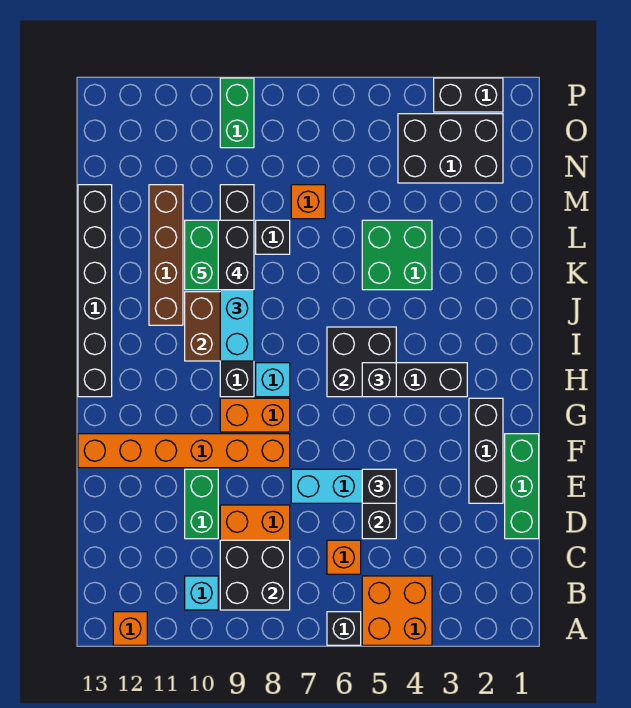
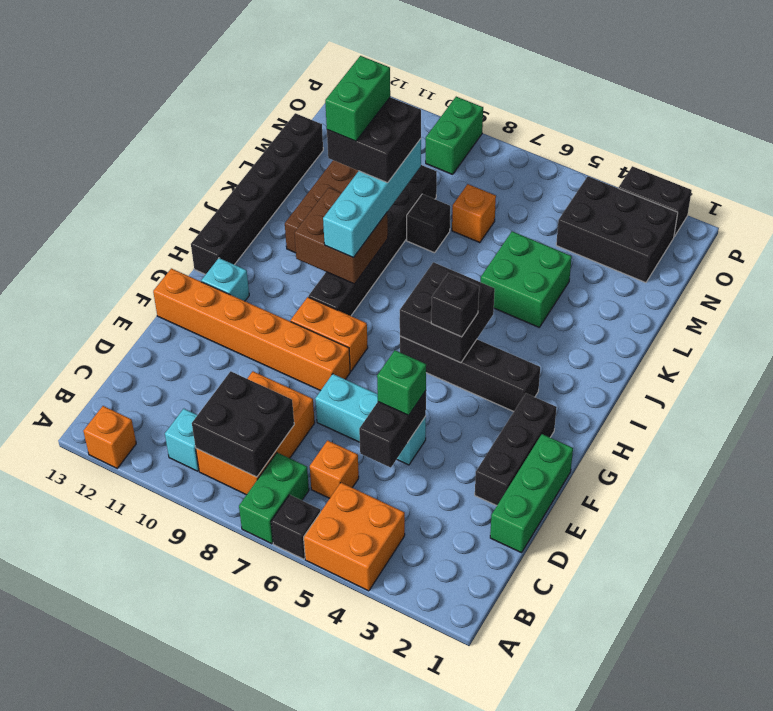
green brick D10:E10 level 1 -> green brick A7:B7 level 1
black brick E5 level 3 -> green brick E5 level 3
cyan brick H8 level 1 -> cyan brick G12 level 1

